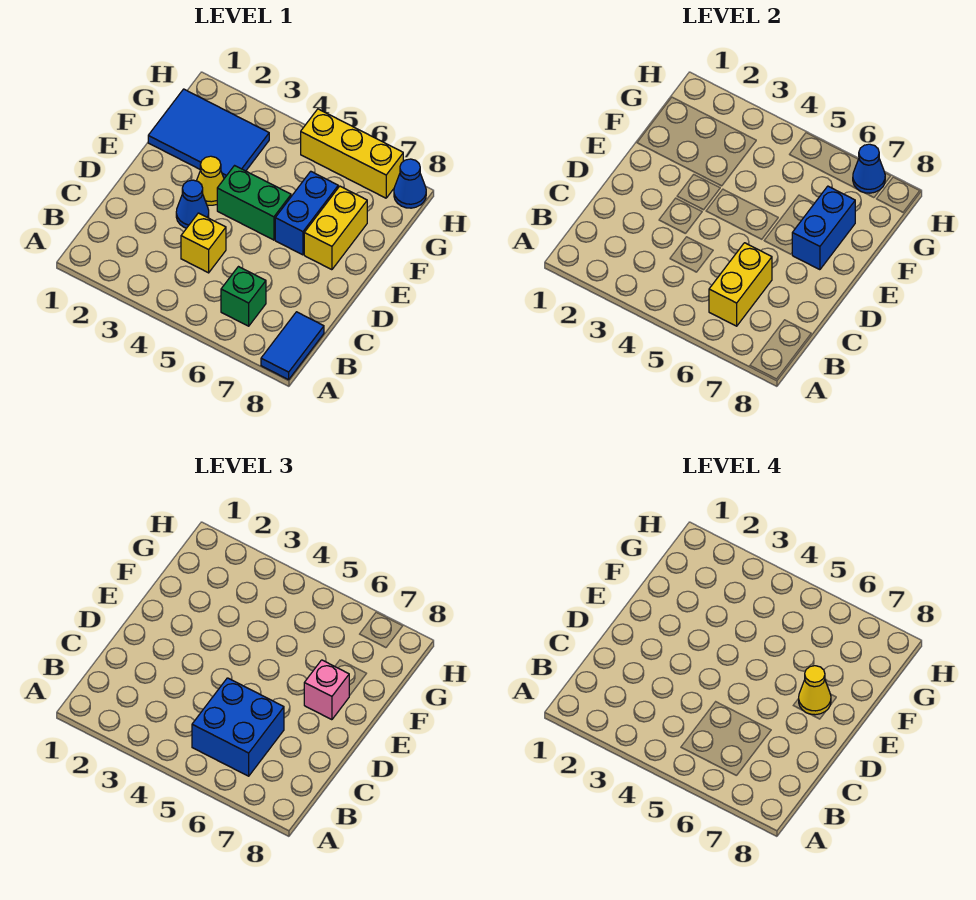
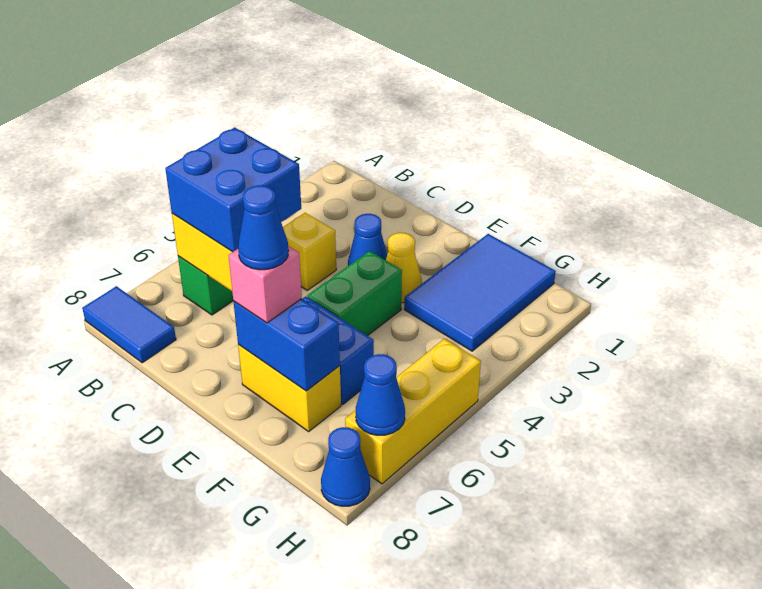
yellow cone E7 level 4 -> blue cone E7 level 4

